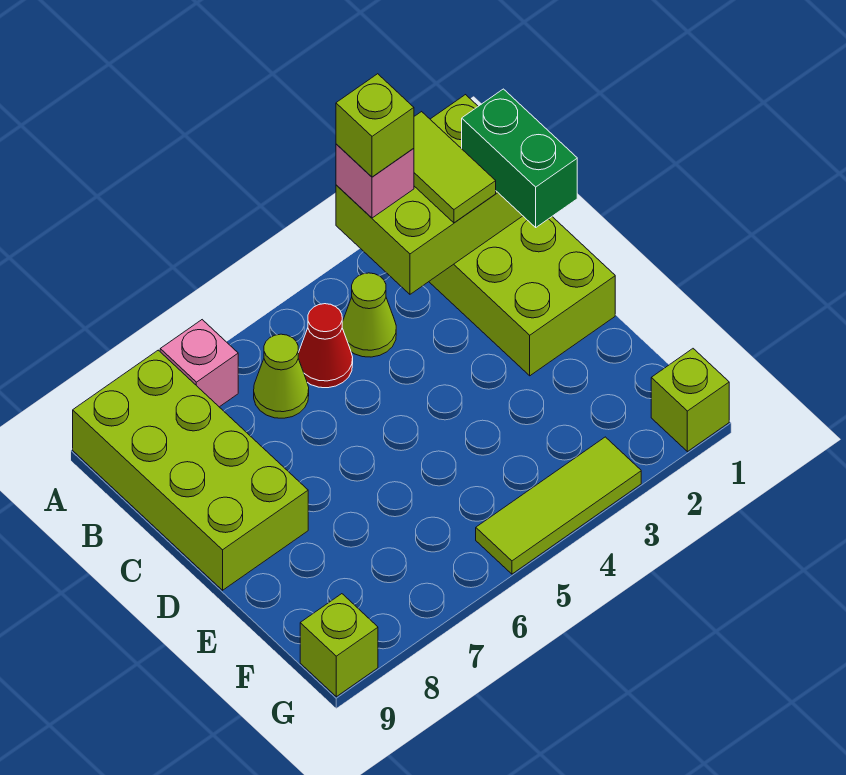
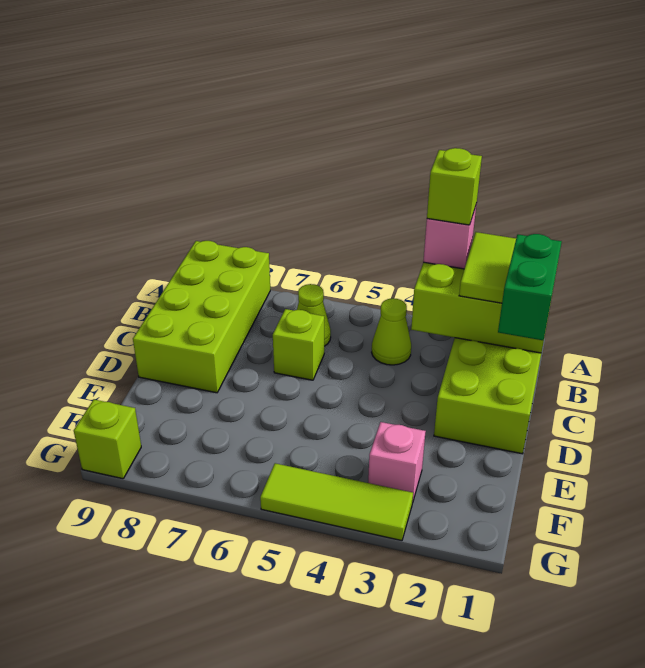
pink brick A7 level 1 -> pink brick F3 level 1
red cone B5 level 1 -> none
lime brick G1 level 1 -> lime brick C6 level 1

